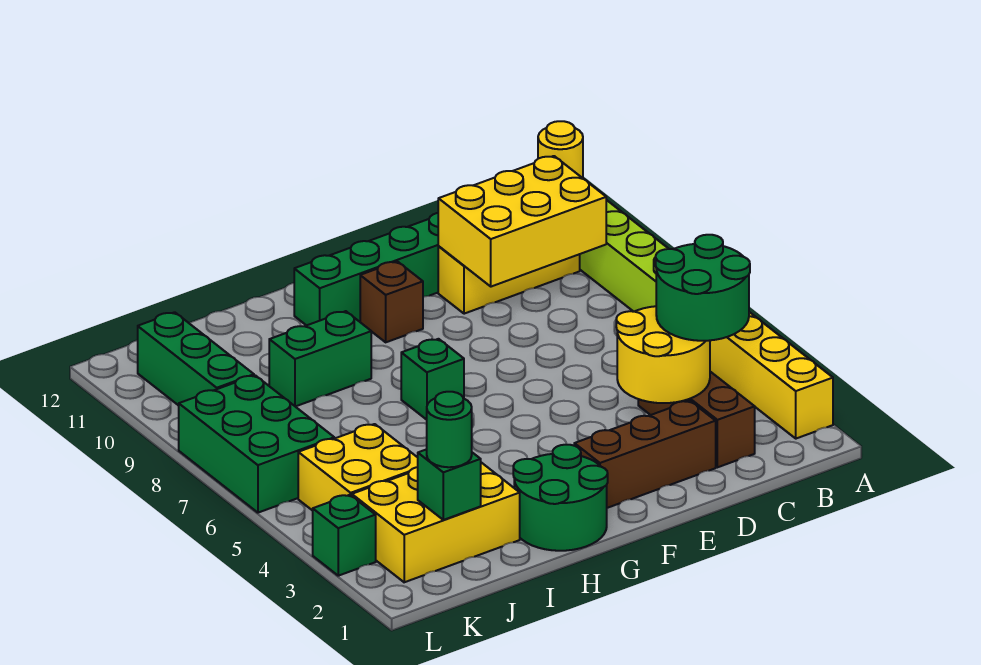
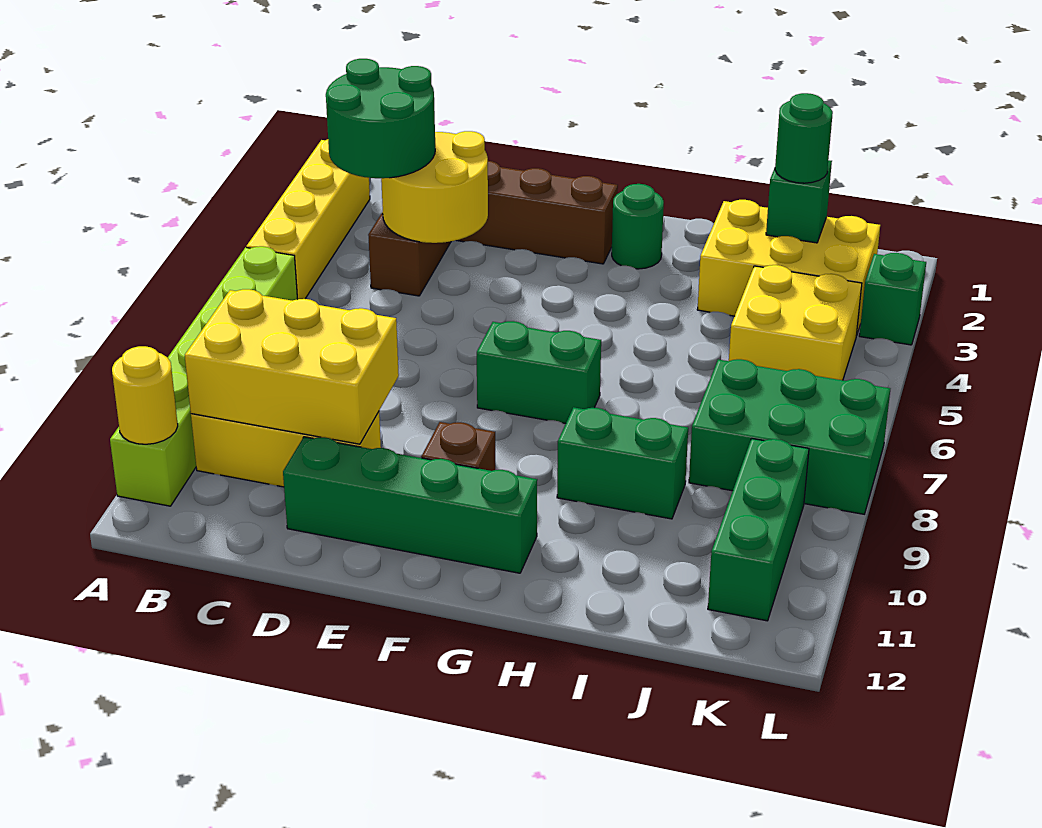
green round brick G1:H2 level 1 -> green round brick G2 level 1
green brick G7 level 1 -> green brick F7:G7 level 1
green brick K6:L8 level 1 -> green brick J7:L8 level 1

